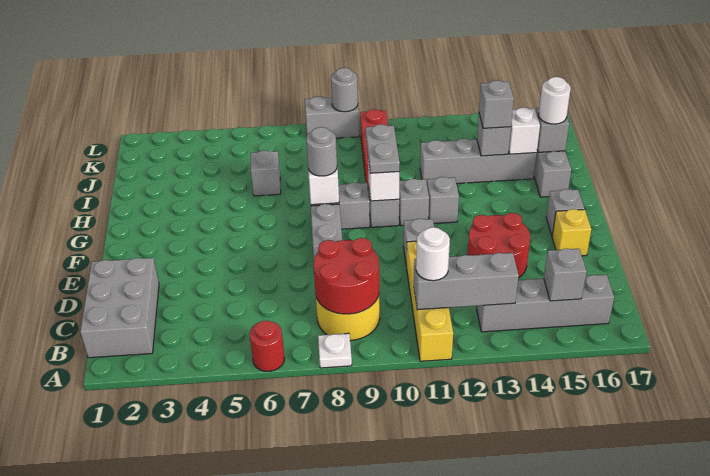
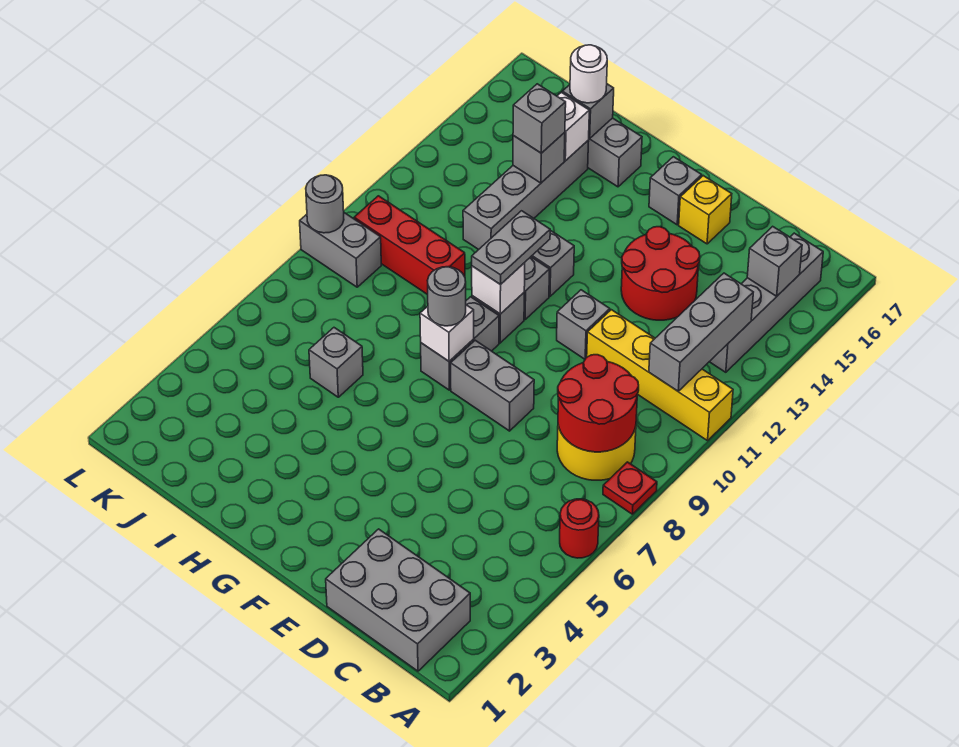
white plate A8 level 1 -> red plate A8 level 1
white round brick B11 level 3 -> none
grey plate G10:H10 level 3 -> grey plate G10:G11 level 3
grey brick L8:L9 level 1 -> grey brick K9:L9 level 1

